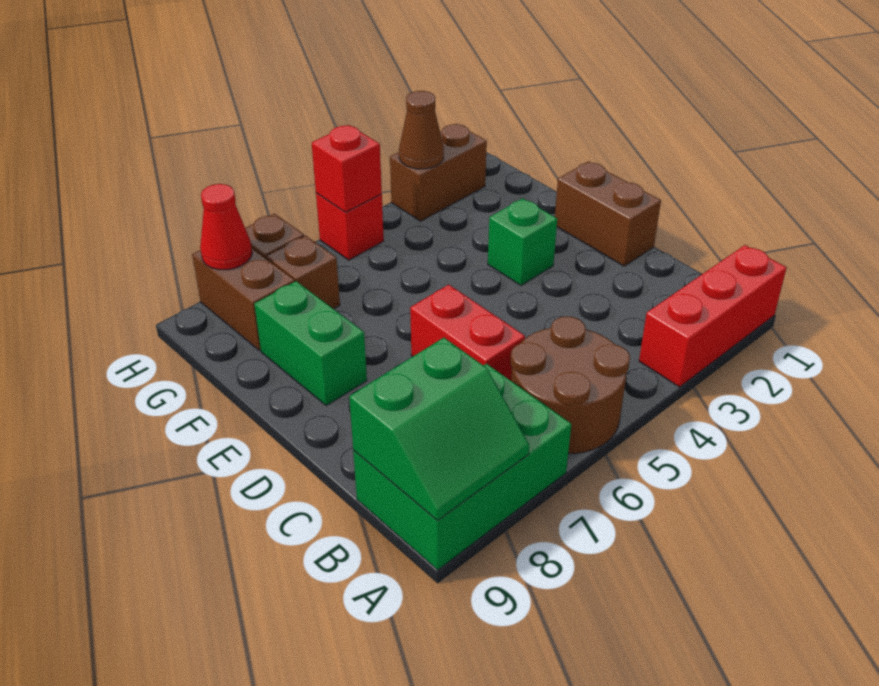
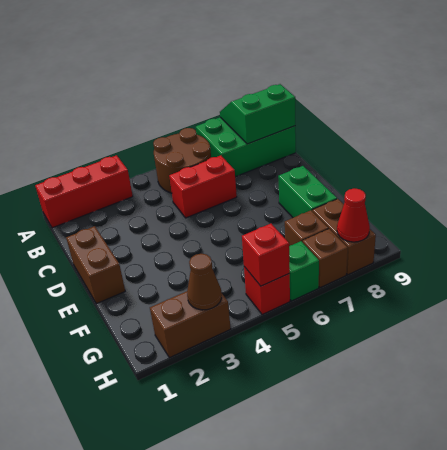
red brick C6:D6 level 1 -> red brick C5:C6 level 1
green brick E3 level 1 -> green brick H6 level 1

